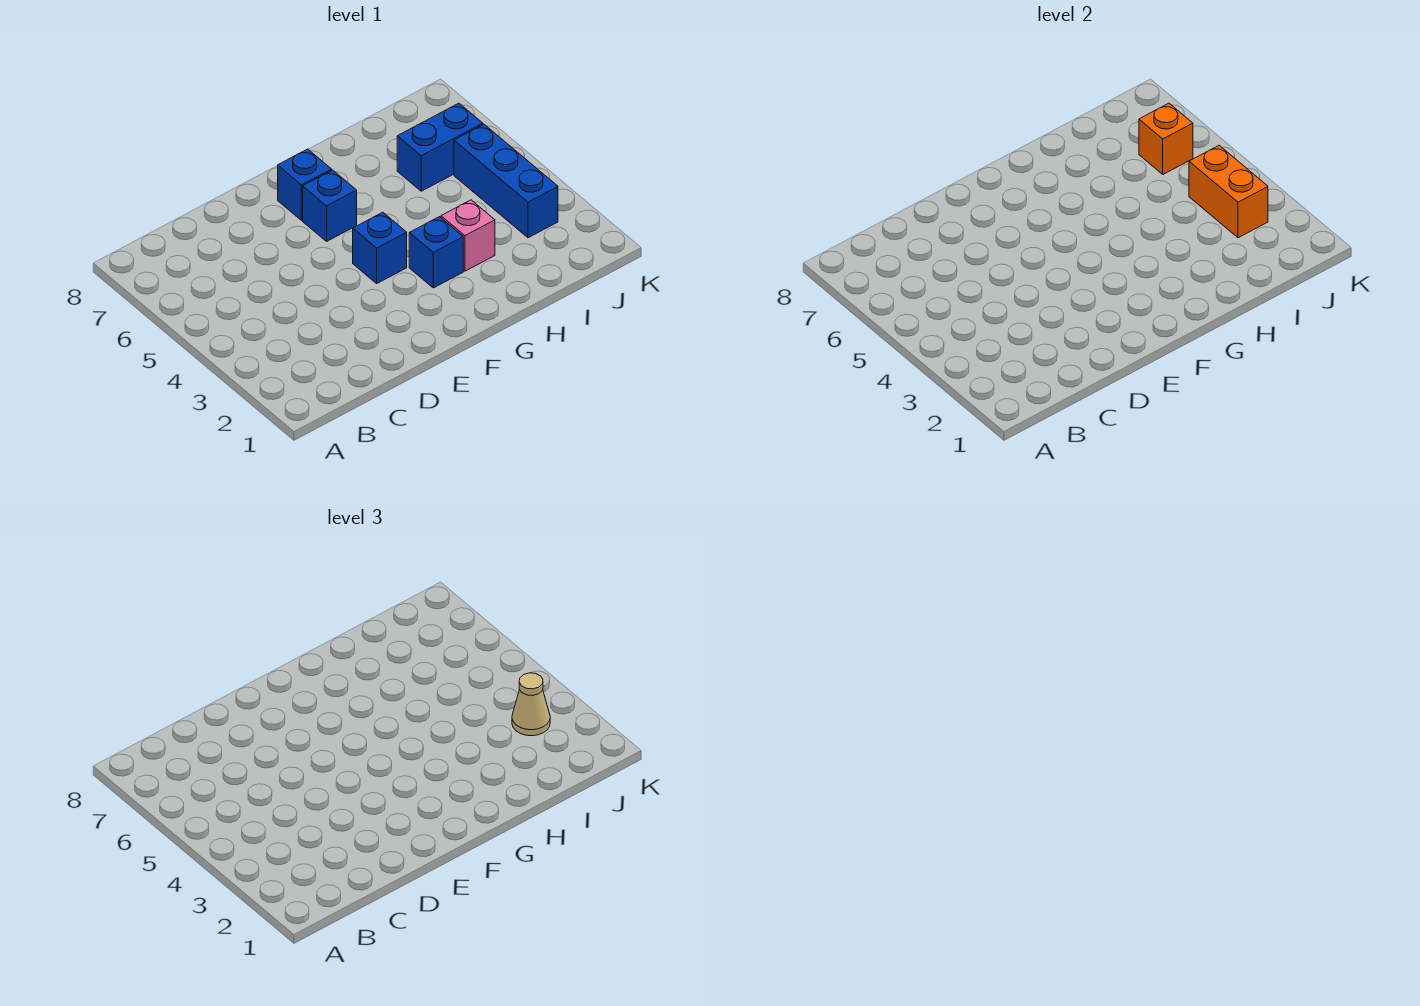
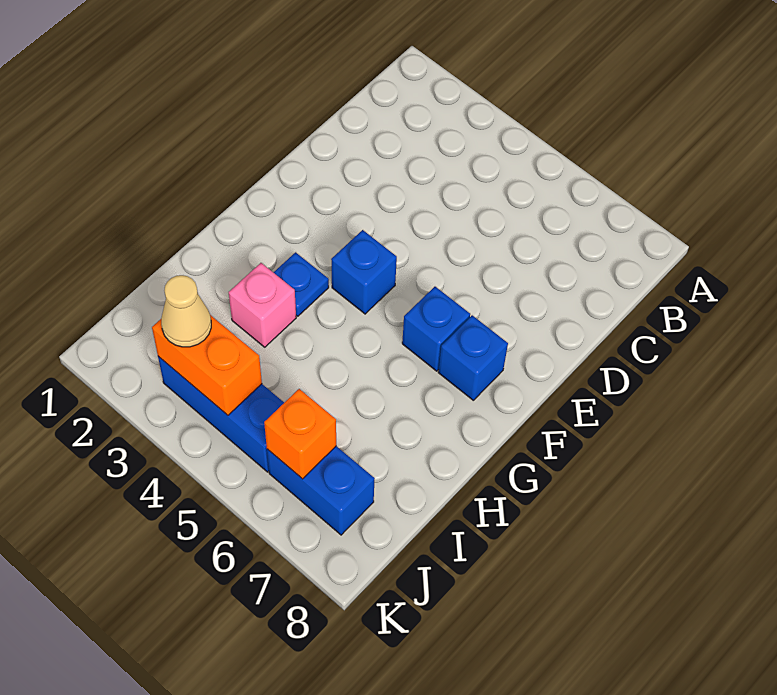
blue brick G3 level 1 -> blue plate G3 level 1
blue brick I6:J6 level 1 -> blue brick J6:J7 level 1

